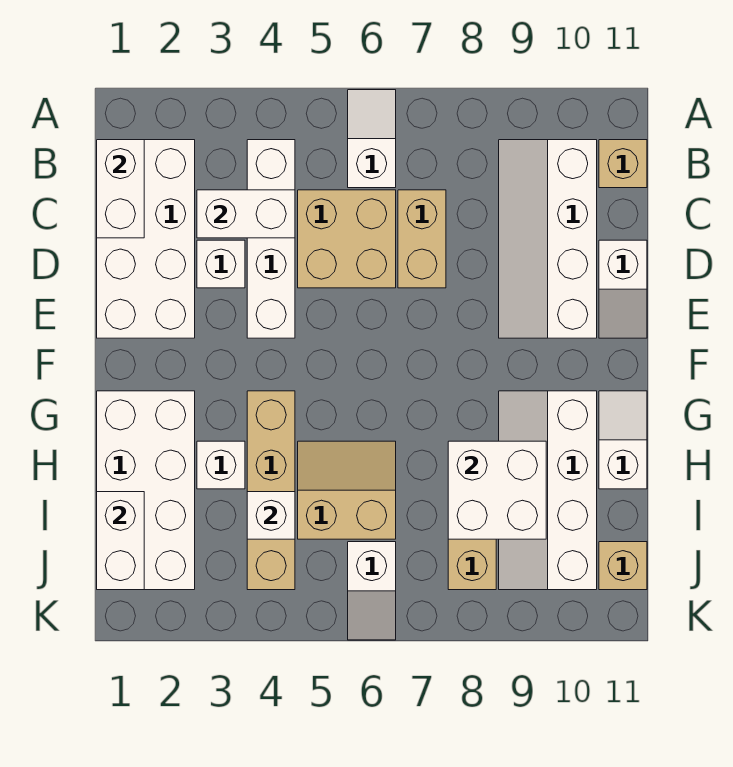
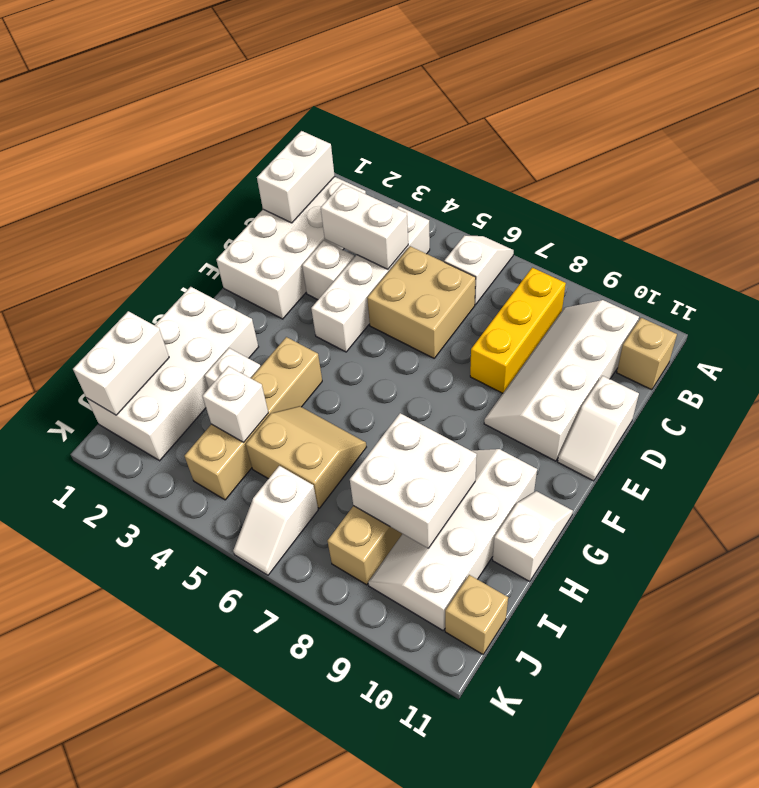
none -> yellow brick B8:D8 level 1
tan brick C7:D7 level 1 -> none

